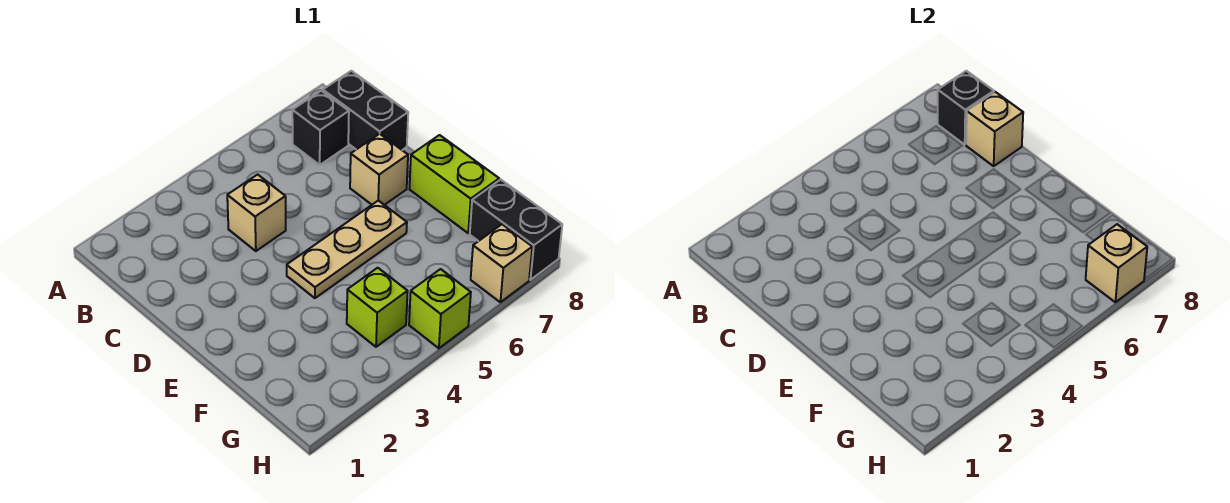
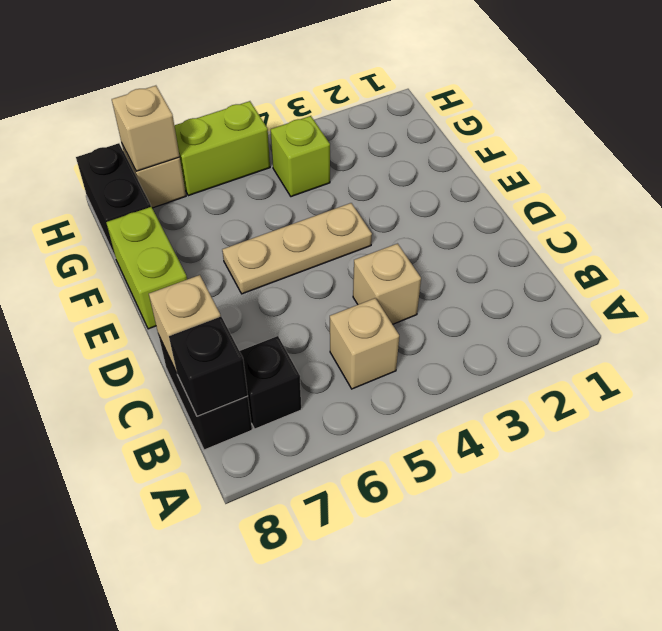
tan brick D7 level 1 -> tan brick B5 level 1
lime brick H5 level 1 -> lime brick H5:H6 level 1

